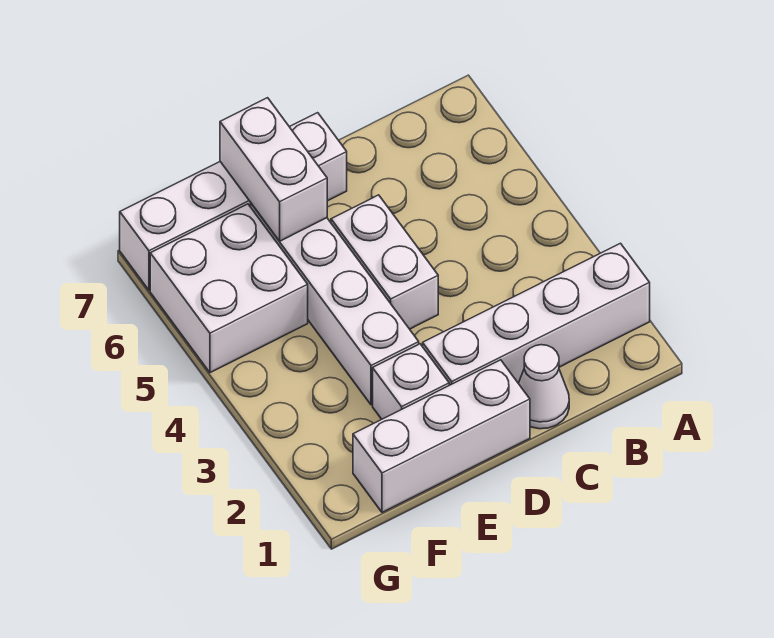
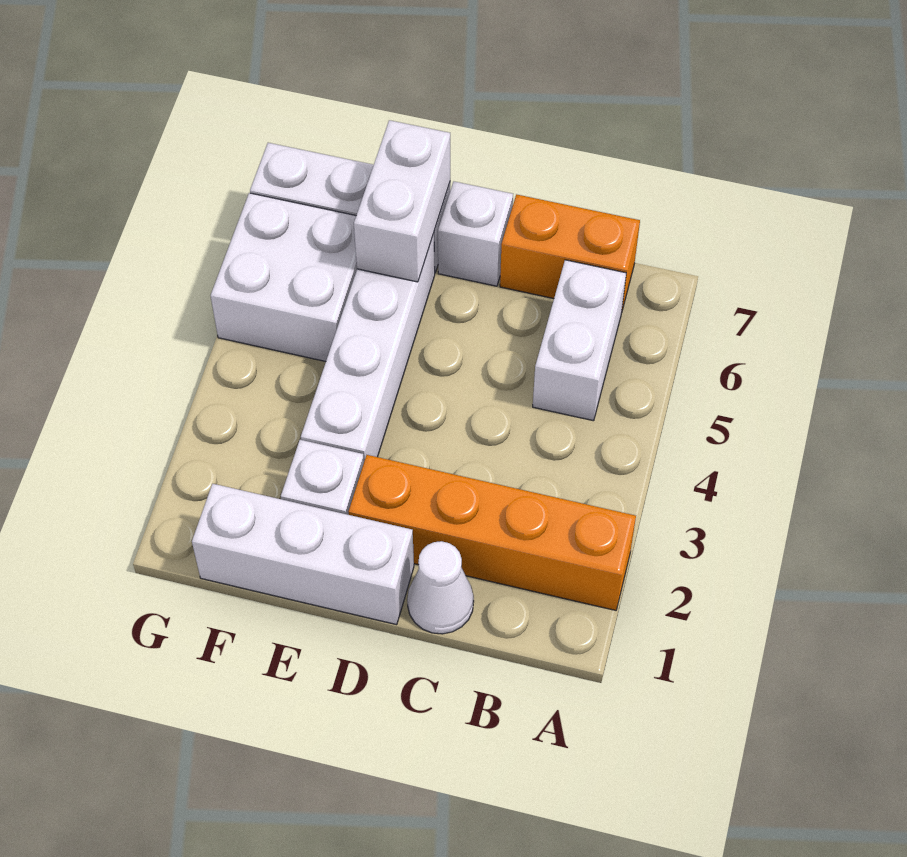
white brick A2:D2 level 1 -> orange brick A2:D2 level 1
none -> orange brick B7:C7 level 1
white brick D4:D5 level 1 -> white brick B5:B6 level 1

